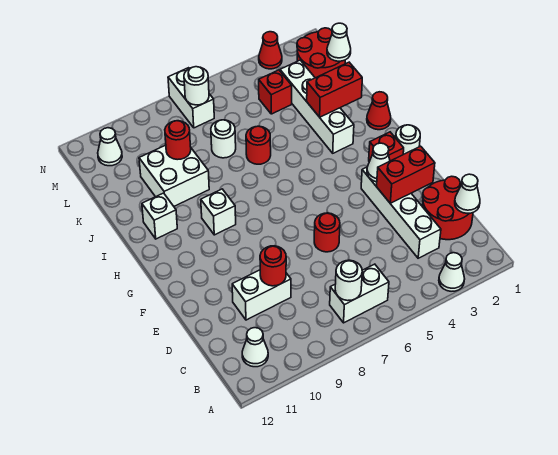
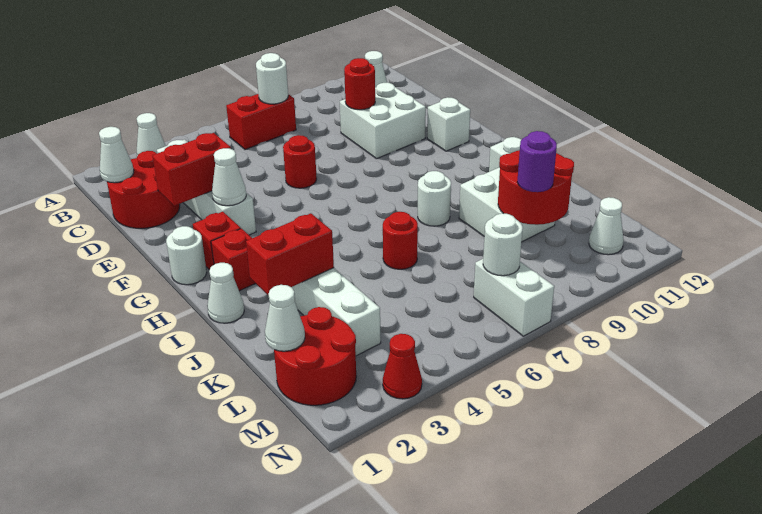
white brick B6:B7 level 1 -> red brick B6:B7 level 1
white brick D9:D10 level 1 -> white brick D9:E10 level 1
white brick H9 level 1 -> white brick F11 level 1
red cone I1 level 1 -> white cone I1 level 1
white round brick K7 level 1 -> white round brick I8 level 1
red round brick K9 level 2 -> red round brick K9:L10 level 2
red brick L4 level 1 -> red brick H2 level 1
none -> purple round brick L9 level 3

